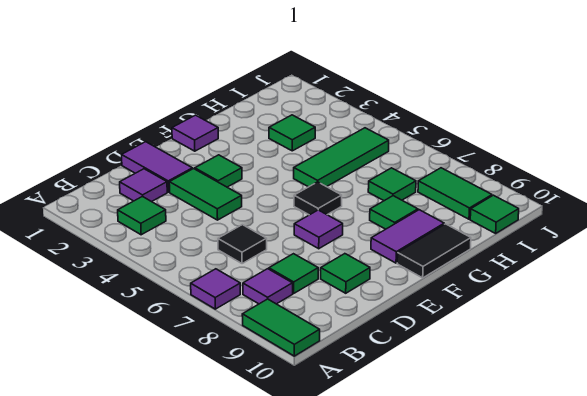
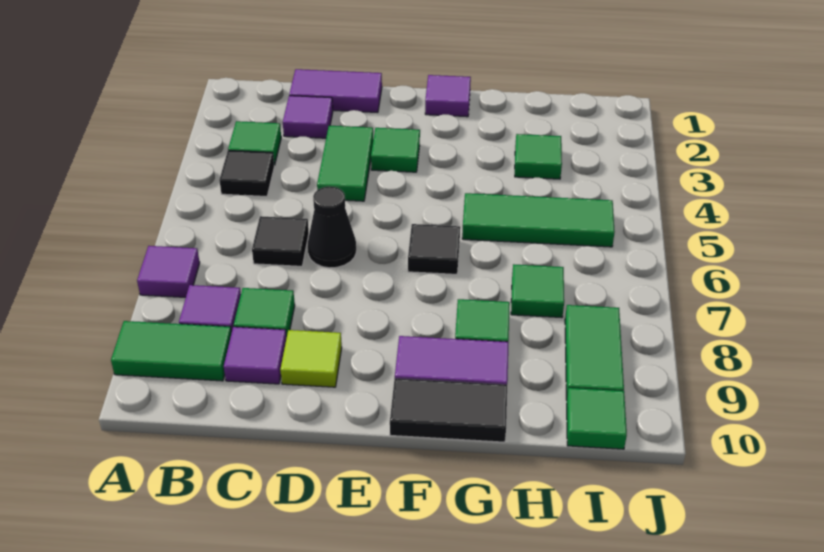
green tile A9:A10 level 1 -> green tile A9:B9 level 1
none -> black tile B4 level 1
purple tile D1:D2 level 1 -> purple tile C1:D1 level 1
none -> black cone D6 level 1
green tile D9 level 1 -> lime tile D9 level 1
purple tile E7 level 1 -> purple tile C9 level 1

